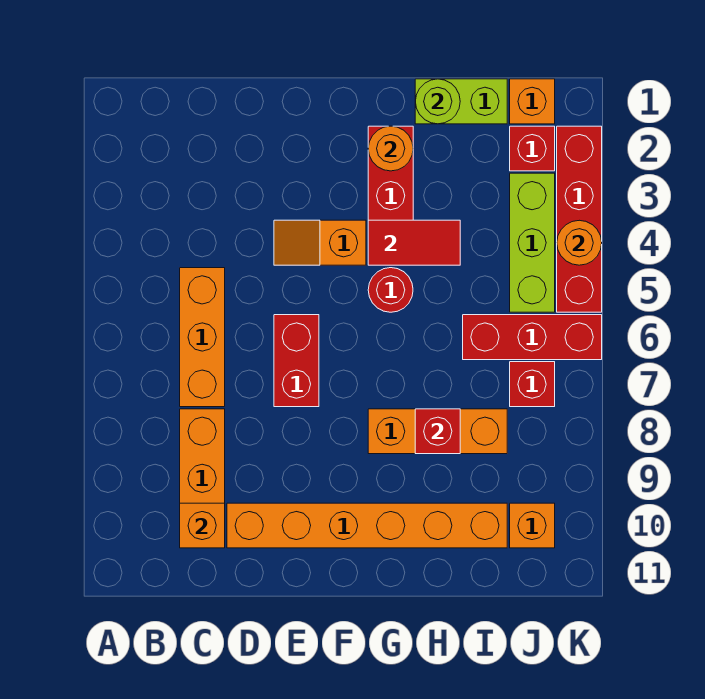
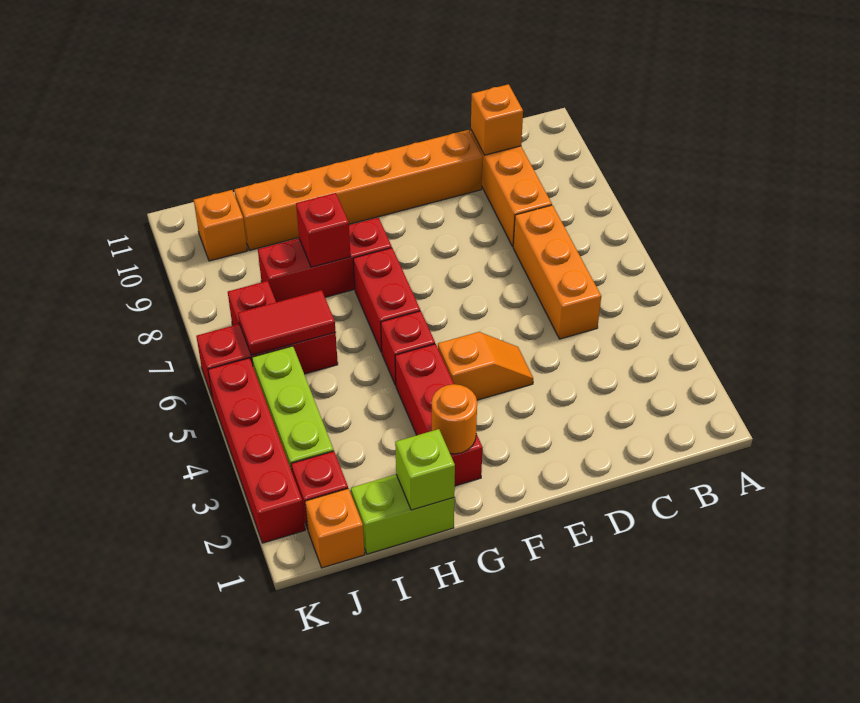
red brick E6:E7 level 1 -> red brick G6:G7 level 1
red tile G4:H4 level 2 -> red tile I6:J6 level 2
red round brick G5 level 1 -> red brick G5 level 1
orange brick G8:I8 level 1 -> red brick G8:I8 level 1
lime round brick H1 level 2 -> lime brick H1 level 2
orange round brick K4 level 2 -> none

